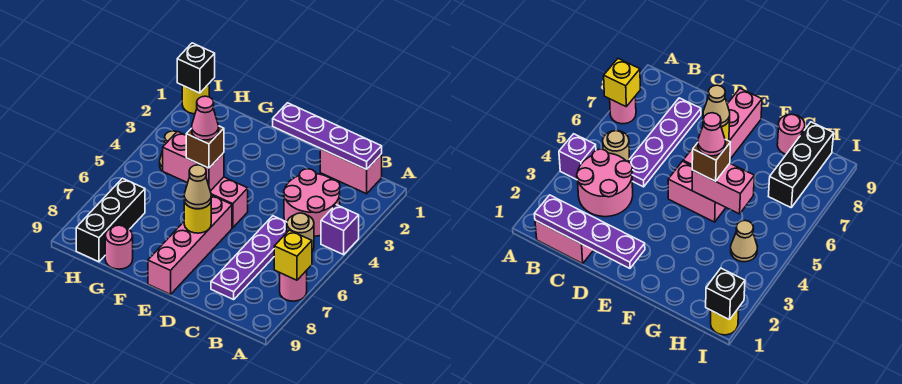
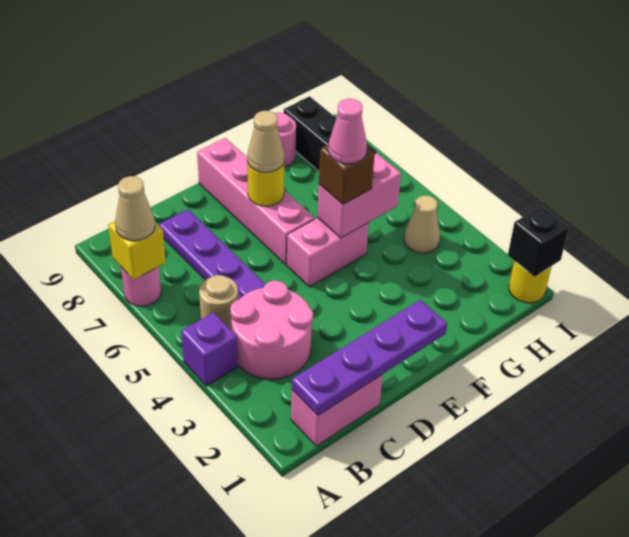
none -> tan cone A7 level 3

